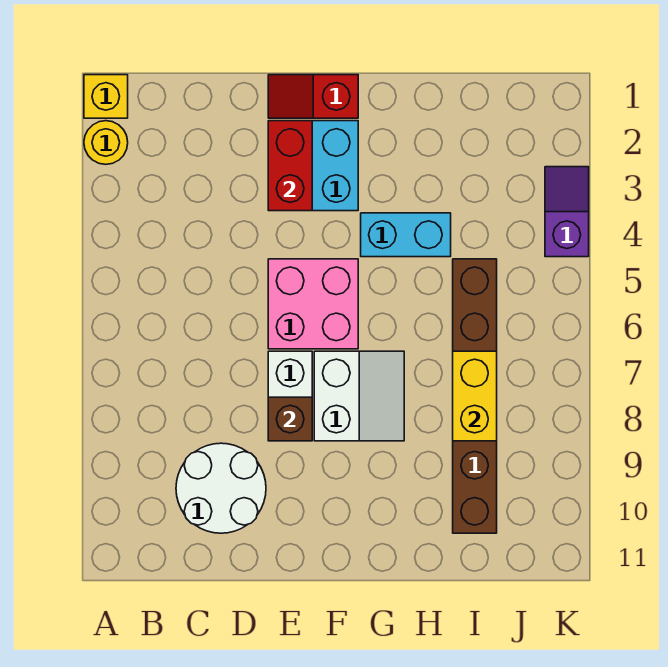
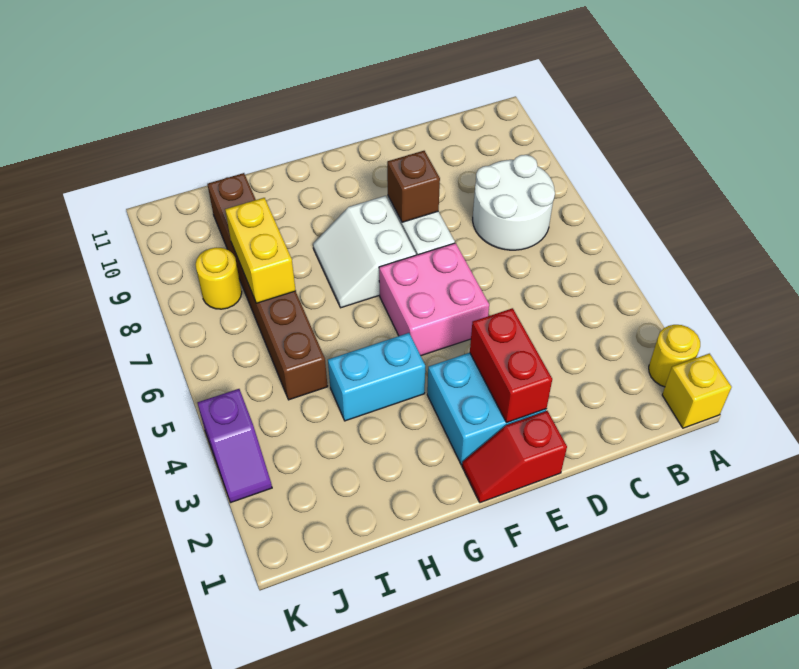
white round brick C9:D10 level 1 -> white round brick B7:C8 level 1
red slope E1:F1 level 1 top F -> red slope E1:F1 level 1 top E
none -> yellow round brick J8 level 1

